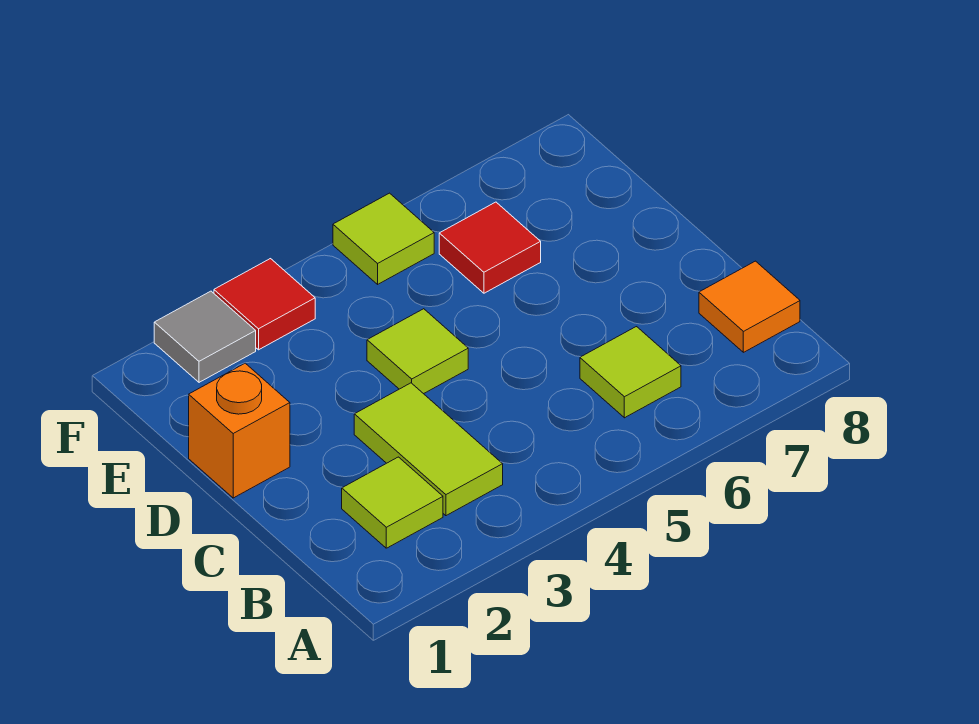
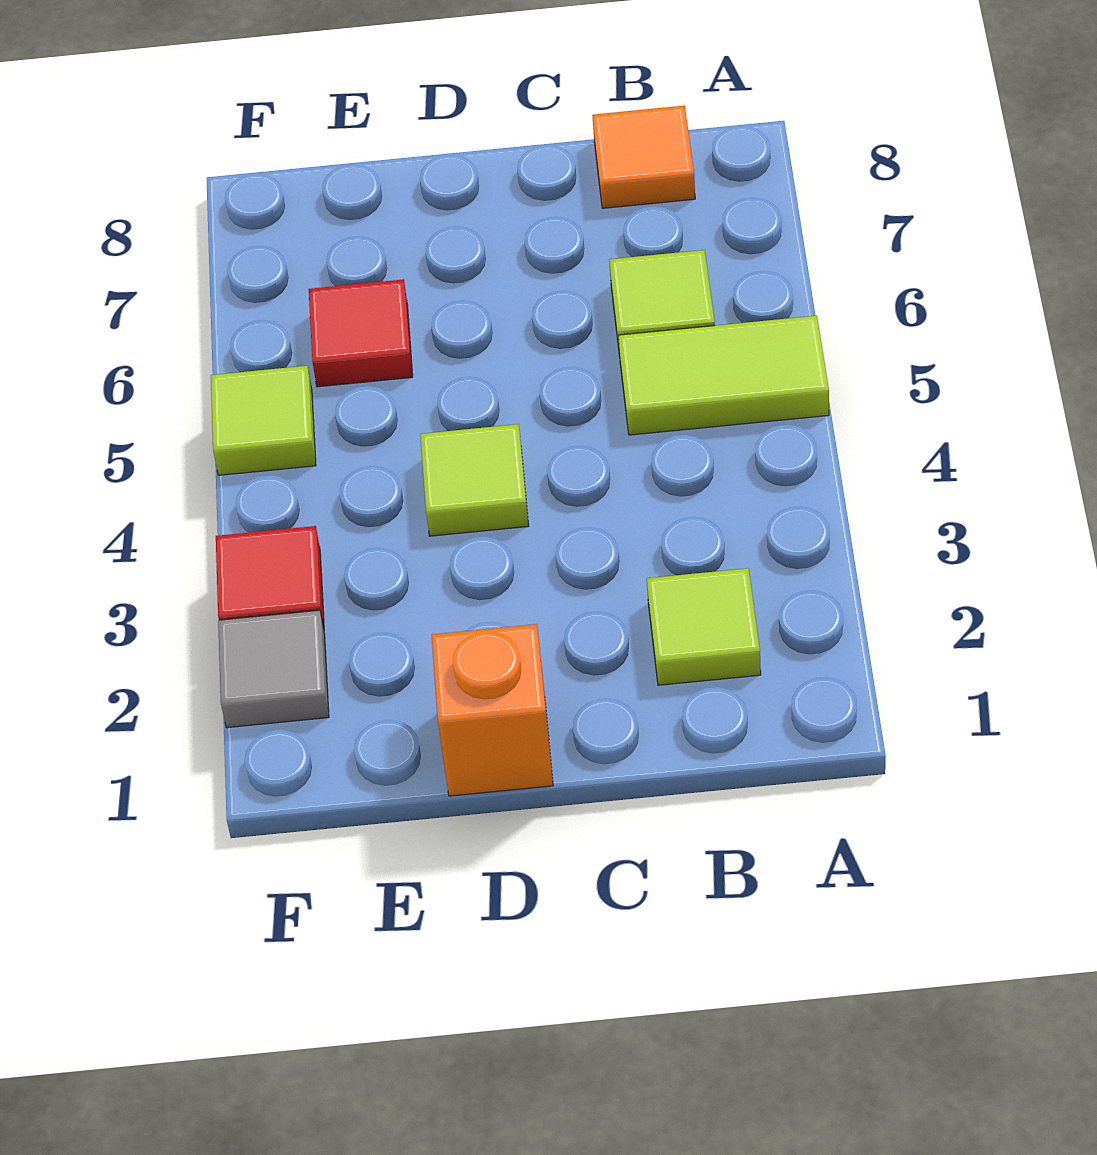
lime tile B3:C3 level 1 -> lime tile A5:B5 level 1

